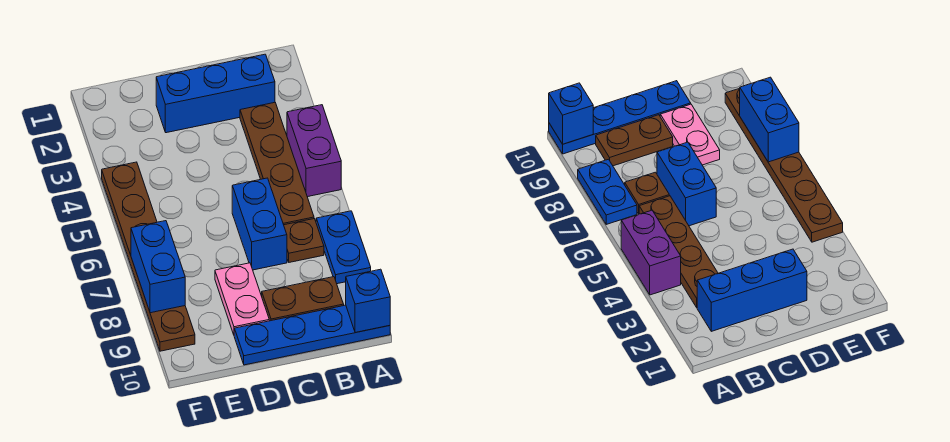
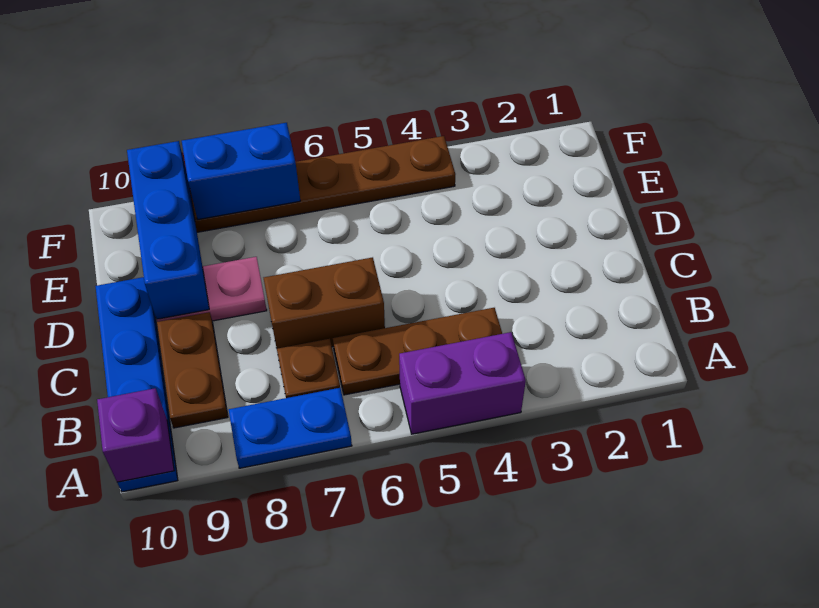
blue brick A10 level 2 -> purple brick A10 level 2
blue brick B2:D2 level 1 -> blue brick D9:F9 level 2
brown plate B3:B6 level 1 -> brown plate B4:B6 level 1
blue brick C6:C7 level 1 -> brown brick C6:C7 level 1

